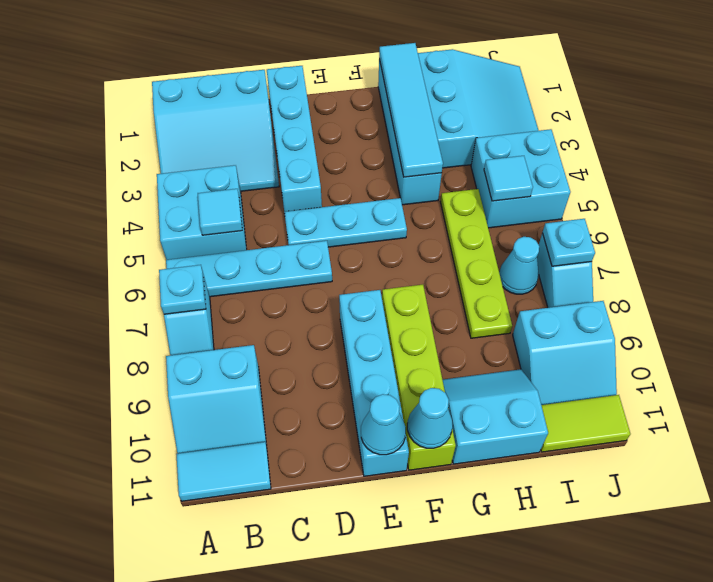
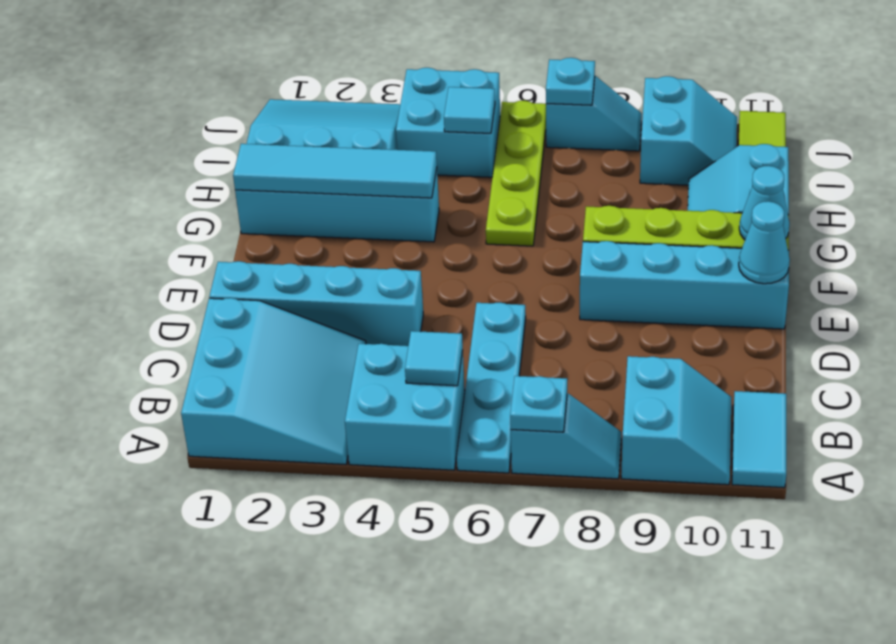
cyan plate D5:F5 level 1 -> none
lime plate H5:H8 level 1 -> lime plate G6:J6 level 1
cyan cone I7 level 1 -> none

